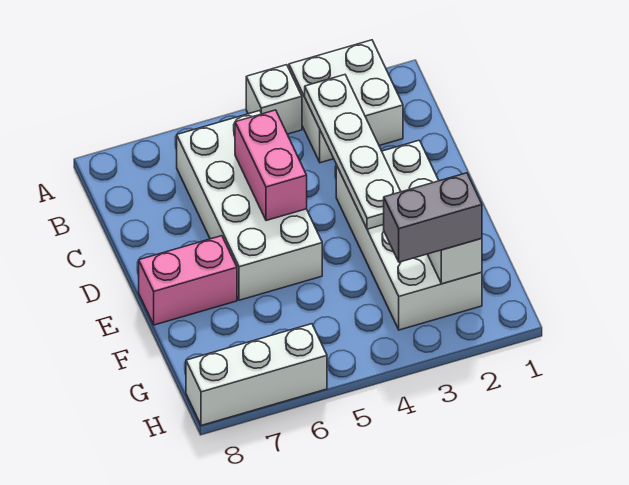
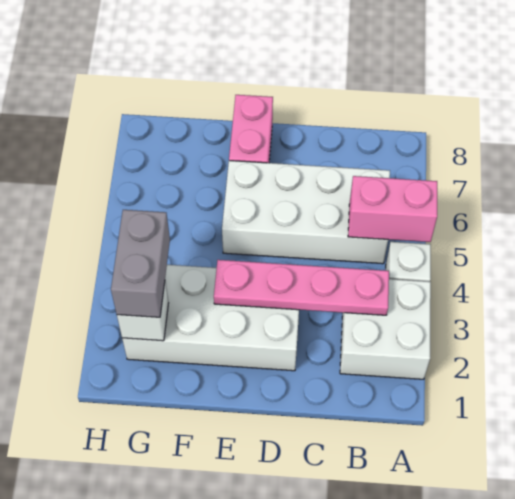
white plate B3:E3 level 2 -> pink plate B3:E3 level 2
pink brick C5:D5 level 2 -> pink brick A5:B5 level 2
white brick H6:H8 level 1 -> none

